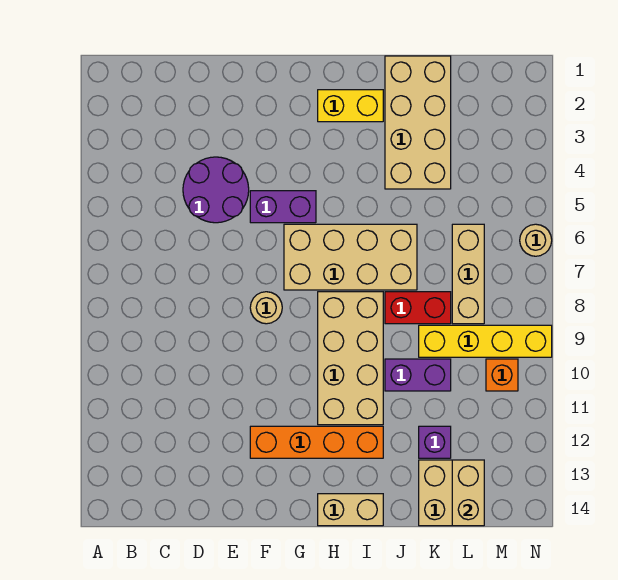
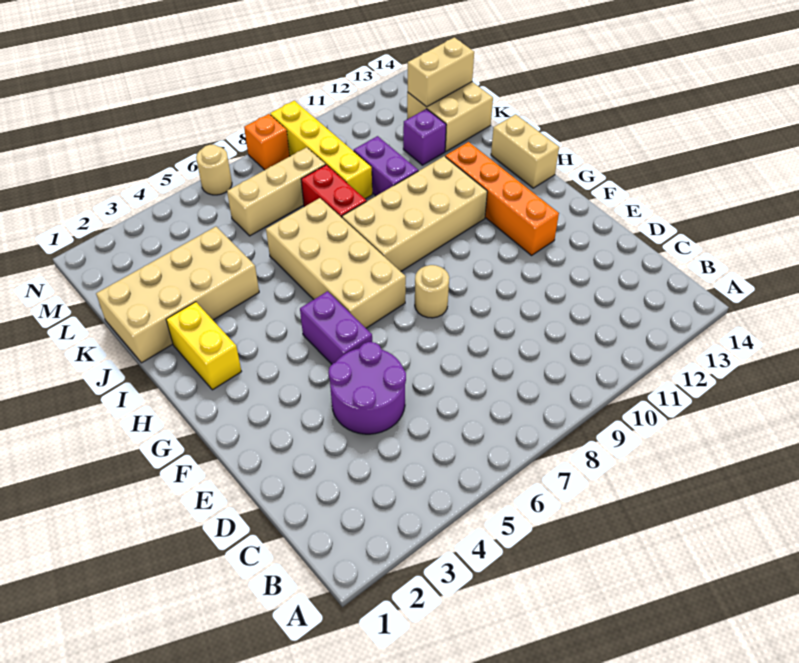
orange brick M10 level 1 -> orange brick N8 level 1

